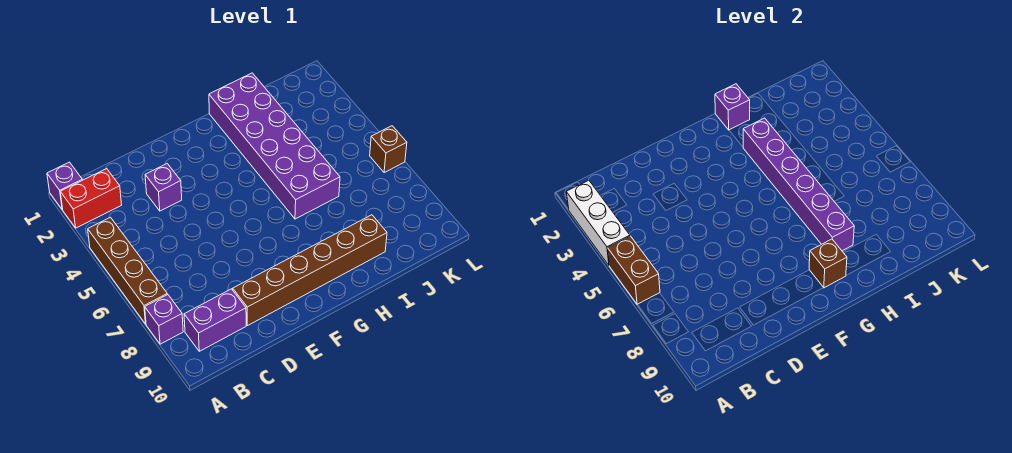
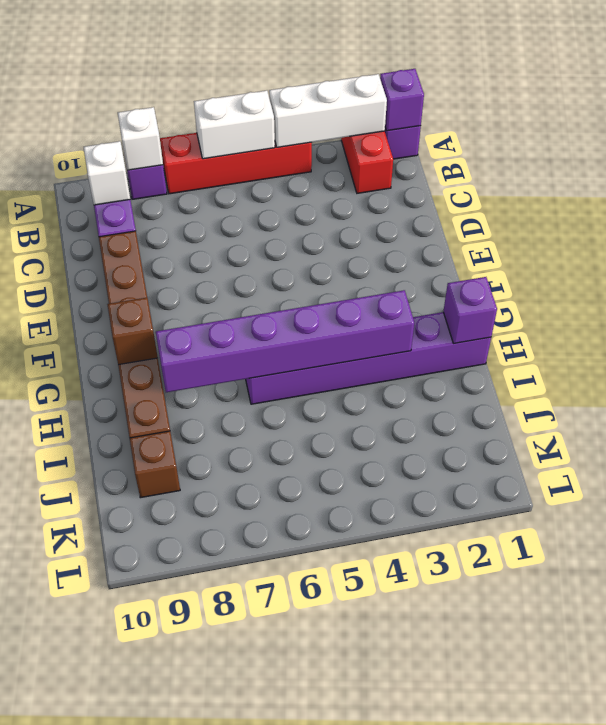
brown brick A4:A7 level 1 -> red brick A4:A7 level 1
brown brick A5:A6 level 2 -> white brick A5:A6 level 2
none -> white brick A8 level 2
none -> white brick B9 level 2
purple brick D3 level 1 -> purple brick A1 level 2
purple brick H1:I6 level 1 -> purple brick H1:H6 level 1
brown brick L6 level 1 -> brown brick J9 level 1

